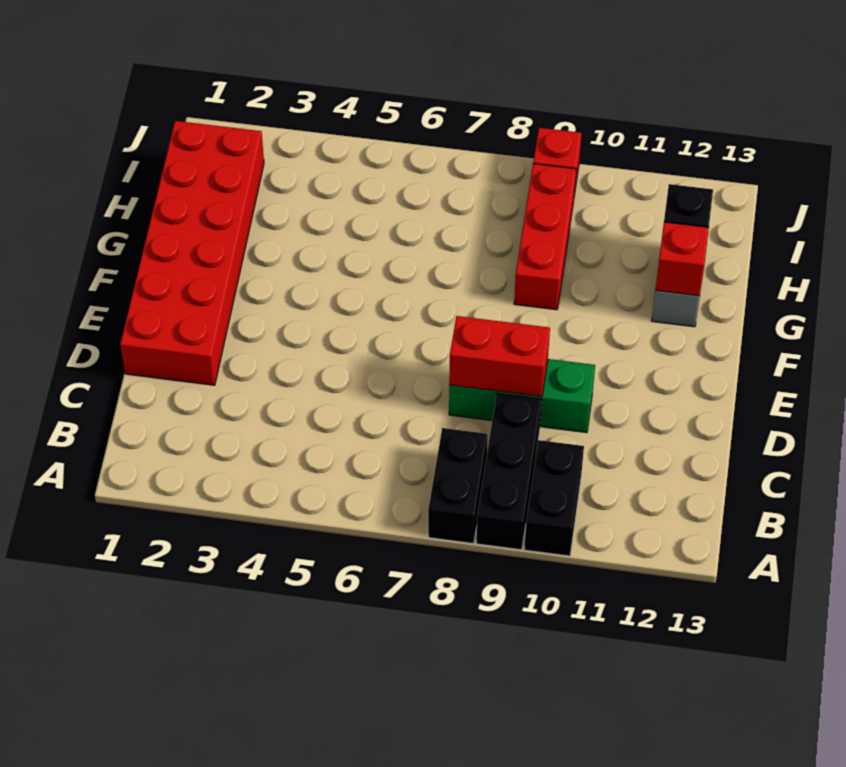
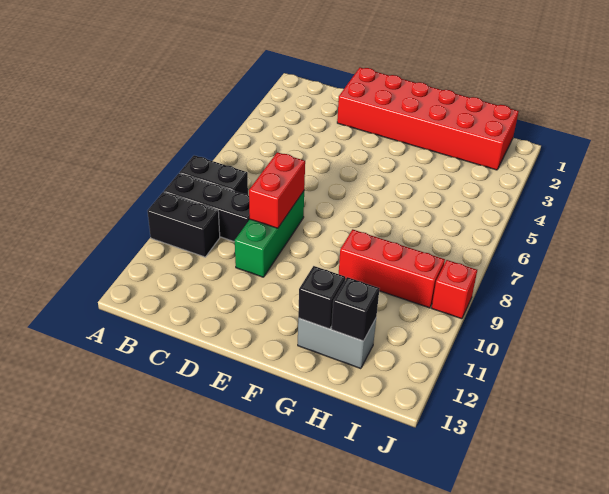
red brick G12 level 2 -> black brick G12 level 2

